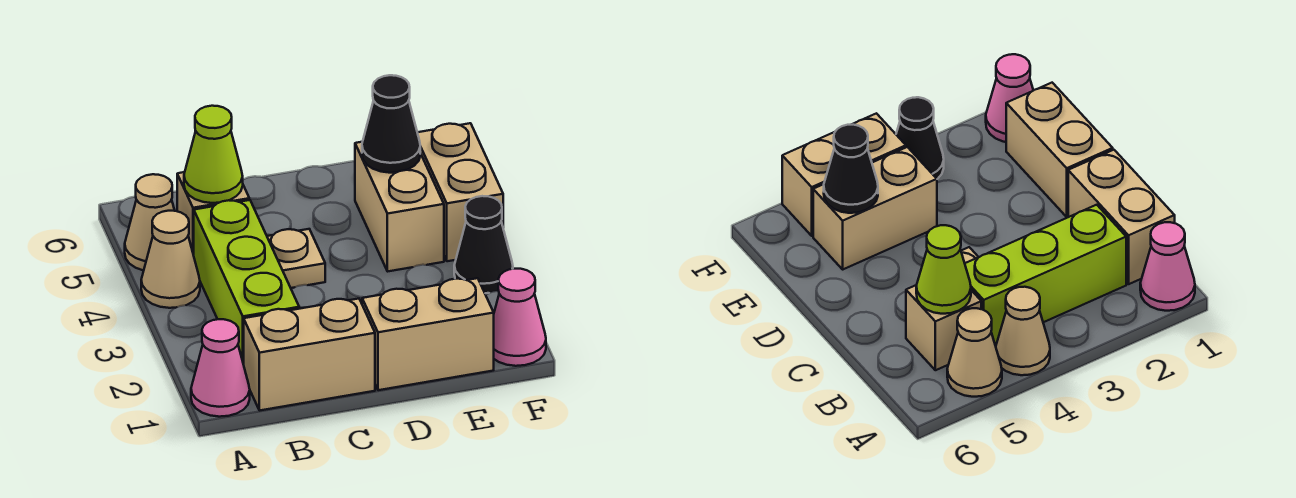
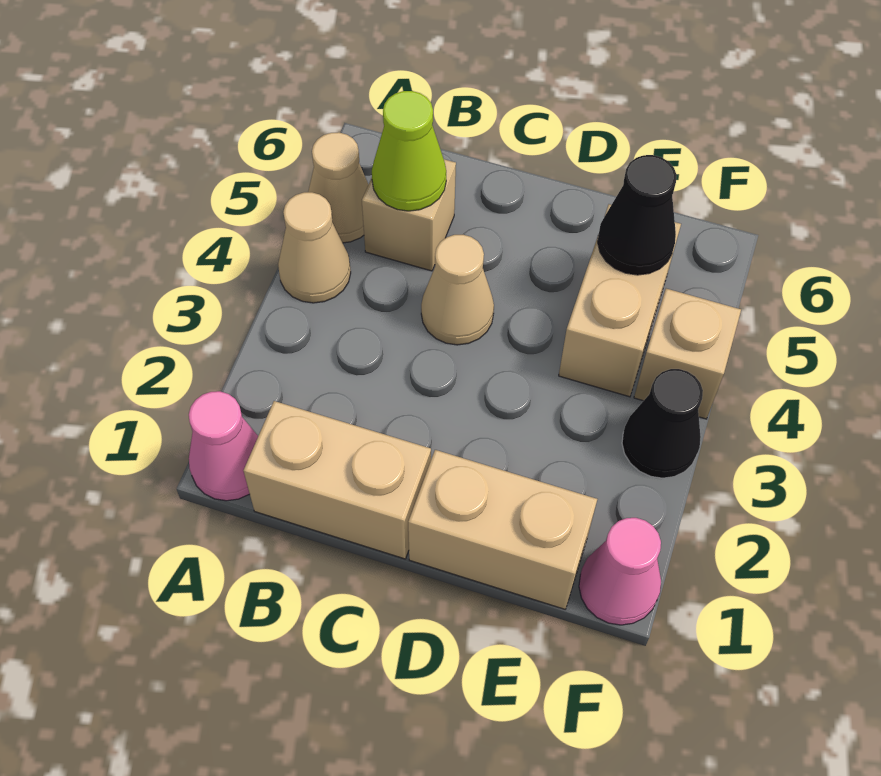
lime brick B2:B4 level 1 -> none
tan plate C4 level 1 -> tan cone C4 level 1
tan brick F4:F5 level 1 -> tan brick F4 level 1

